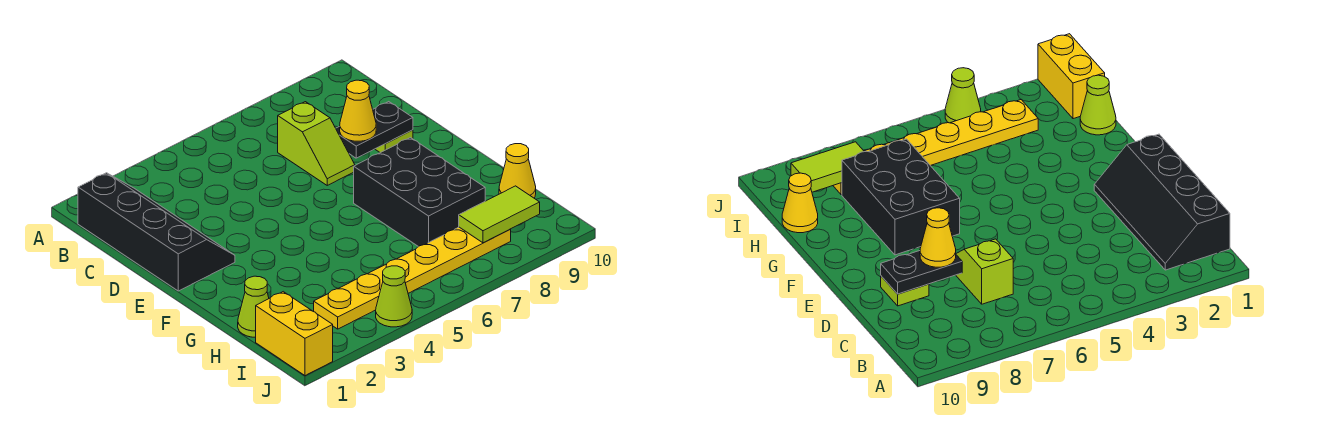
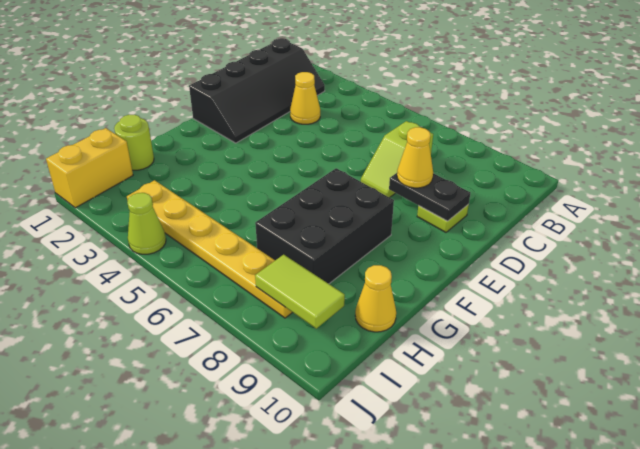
none -> yellow cone C3 level 1
lime cone H1 level 1 -> lime round brick H1 level 1

